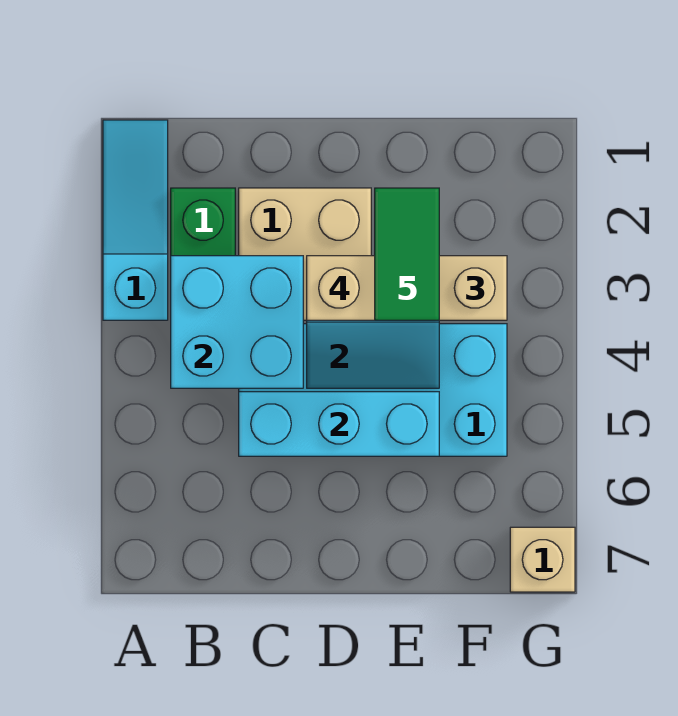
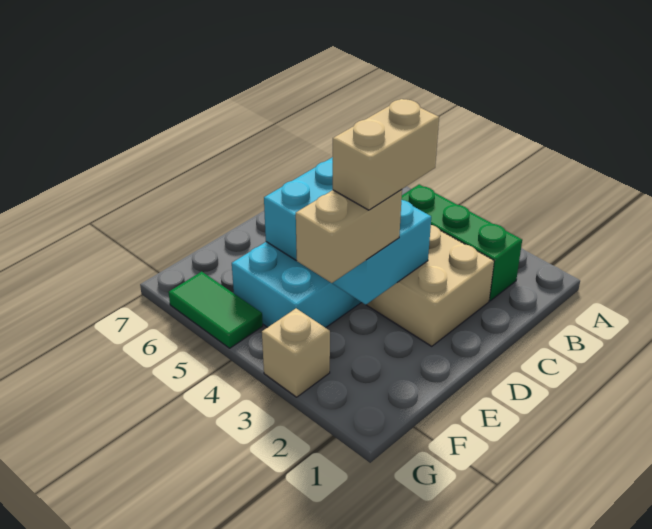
cyan slope A1:A3 level 1 top 3 -> none
cyan brick B3:C4 level 2 -> none
green tile E2:E3 level 5 -> green tile G5:G6 level 1
tan brick G7 level 1 -> tan brick G3 level 1

